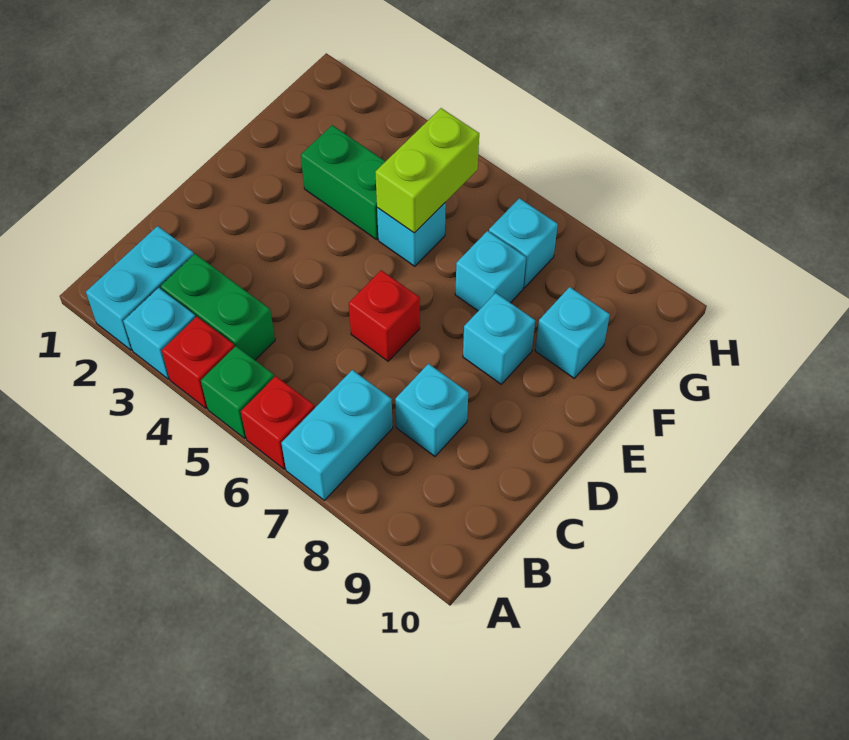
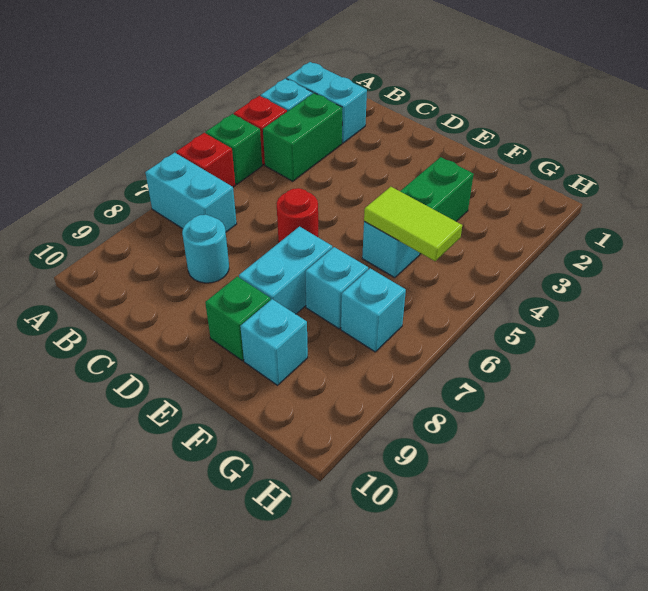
cyan brick C8 level 1 -> cyan round brick C8 level 1
red brick D6 level 1 -> red round brick D6 level 1
cyan brick E8 level 1 -> cyan brick E7:E8 level 1
none -> green brick E9 level 1
lime brick F5:G5 level 2 -> lime tile F5:G5 level 2

